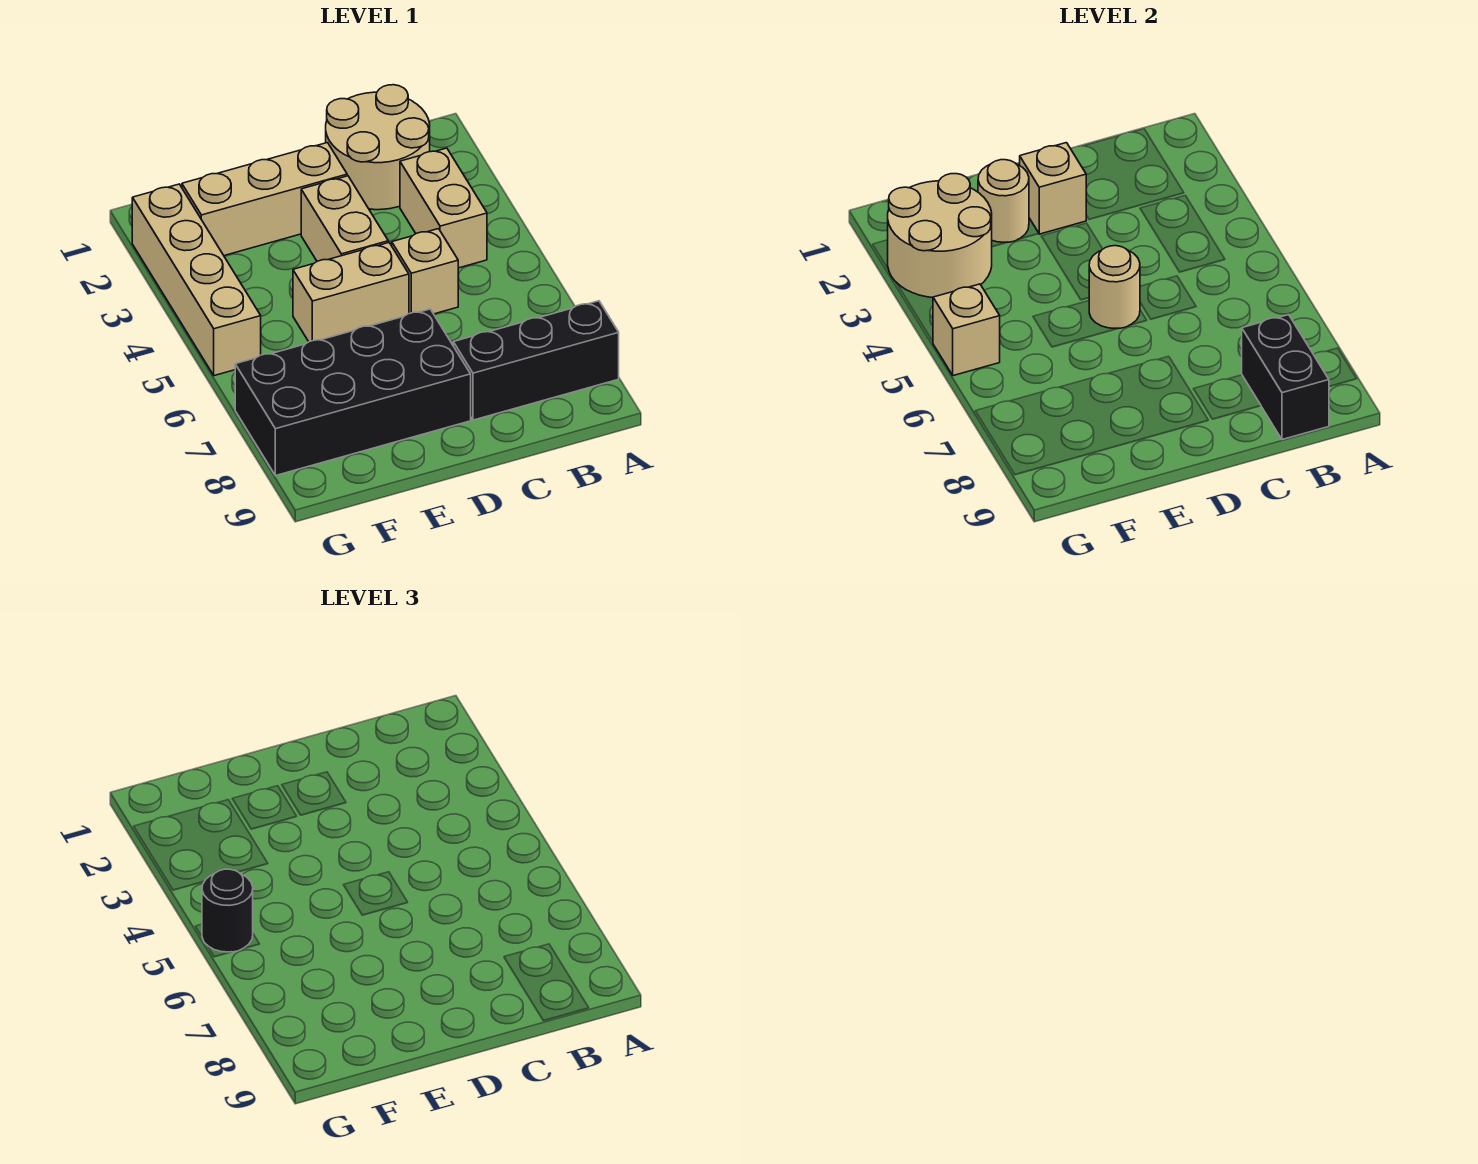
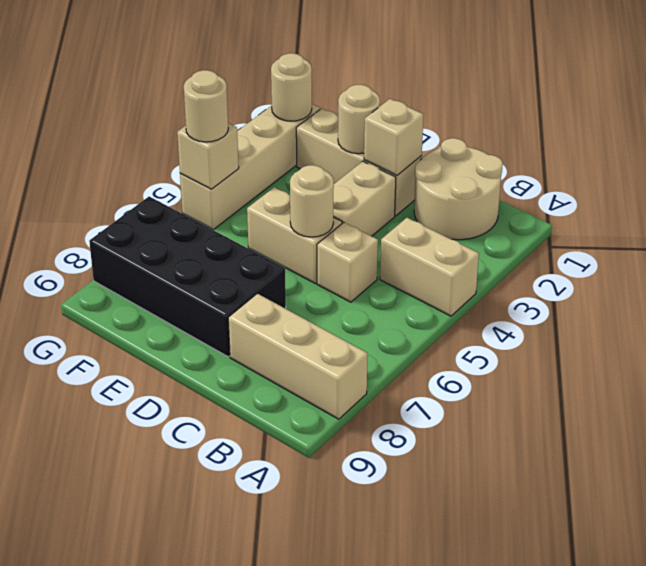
black brick A8:C8 level 1 -> tan brick A8:C8 level 1
tan brick B3:B4 level 1 -> tan brick A4:B4 level 1
black brick B8:B9 level 2 -> none
tan round brick F2:G3 level 2 -> tan round brick G2 level 2
black round brick G5 level 3 -> tan round brick G5 level 3

